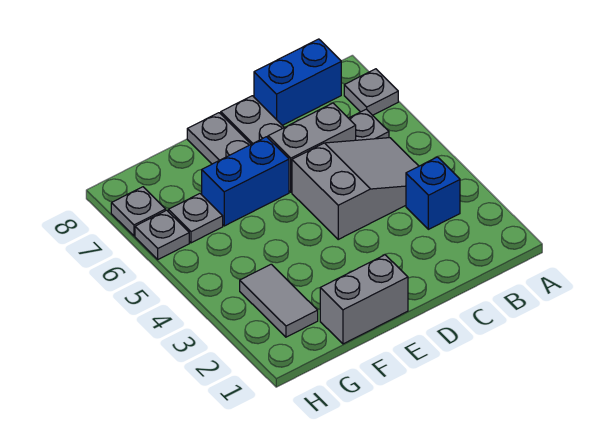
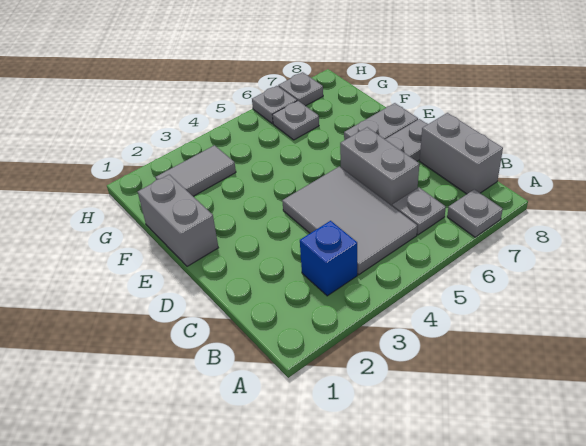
grey slope B4:D5 level 1 top D -> grey tile B4:D5 level 1
blue brick B8:C8 level 1 -> grey brick B8:C8 level 1
blue brick E6:F6 level 1 -> none

